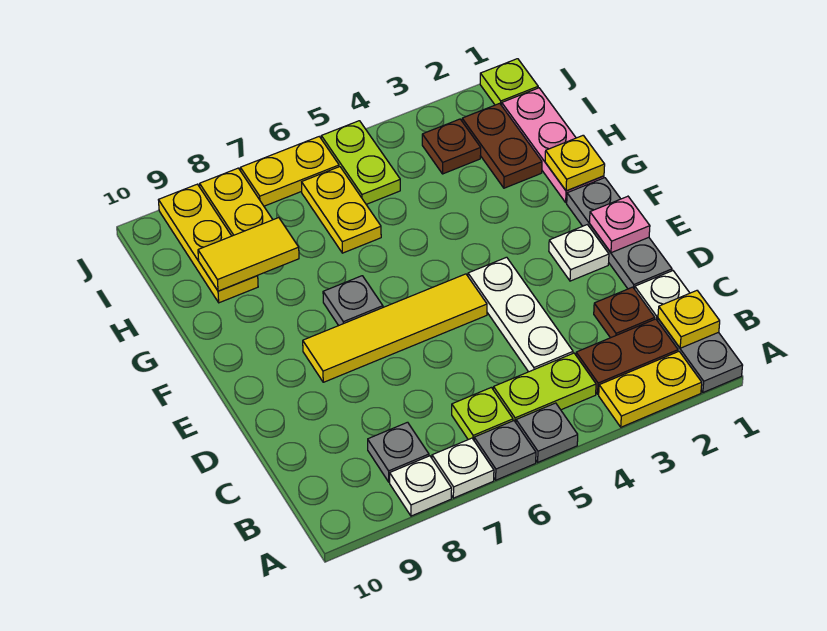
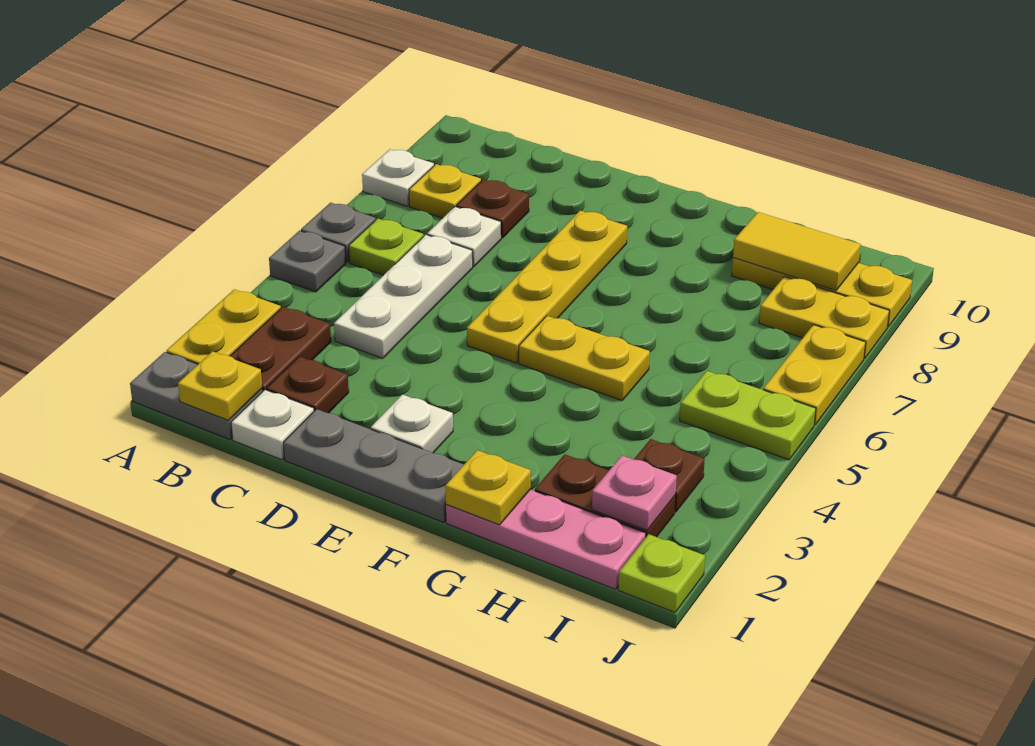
white plate A7 level 1 -> white plate C7 level 1
lime plate B4:B5 level 1 -> none
grey plate B8 level 1 -> yellow plate B8 level 1
white plate C4:E4 level 1 -> white plate C4:C6 level 1
none -> brown plate C8 level 1
pink plate E1 level 2 -> pink plate I2 level 2
yellow tile E5:E8 level 1 -> yellow plate E5:E8 level 1
grey plate F7 level 1 -> none
yellow plate H6:I6 level 1 -> yellow plate F5:G5 level 1
yellow tile H8:H9 level 2 -> yellow tile H9:I9 level 2

